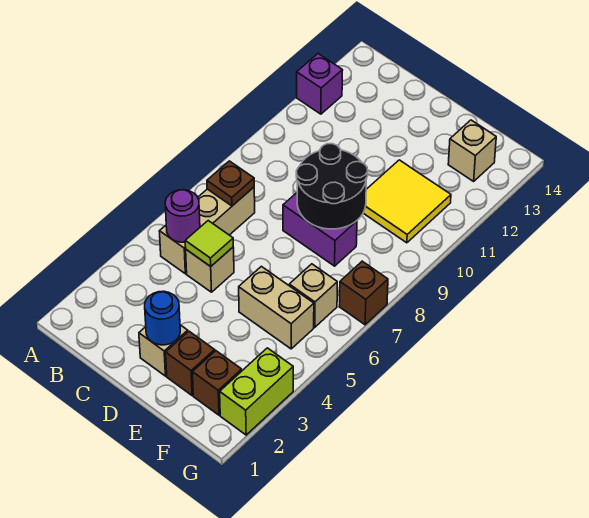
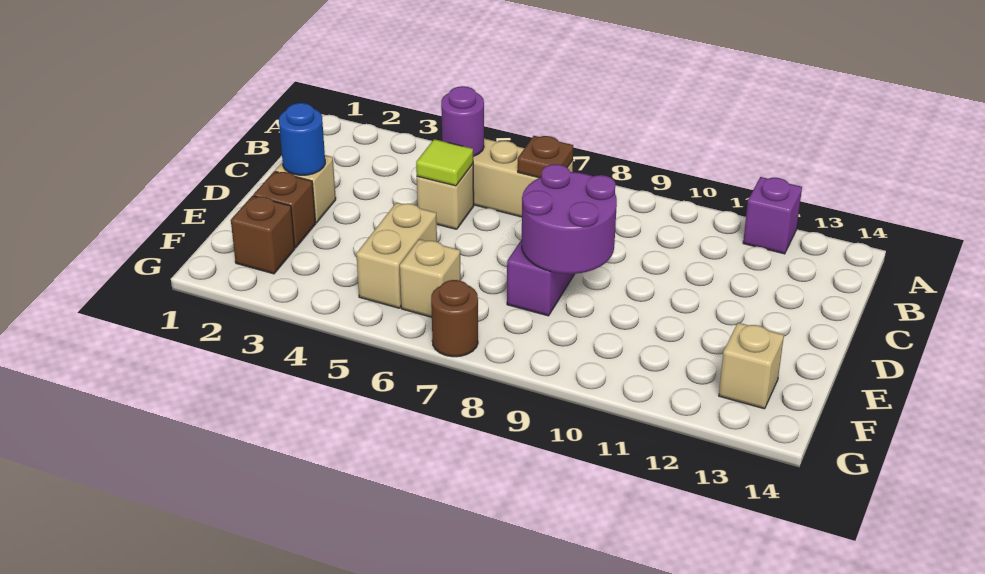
black round brick D8:E9 level 2 -> purple round brick D8:E9 level 2
yellow tile E10:F11 level 1 -> none
lime brick G2:G3 level 1 -> none
brown brick G7 level 1 -> brown round brick G7 level 1

